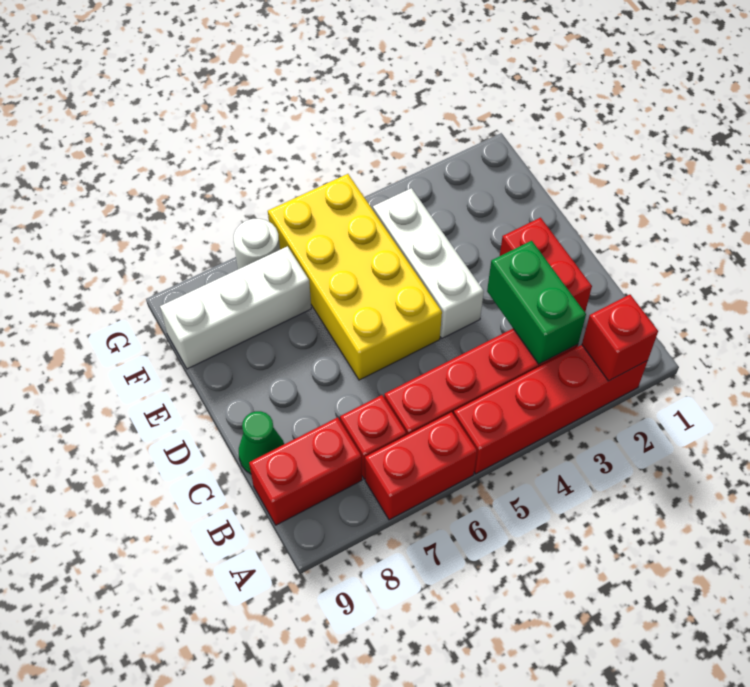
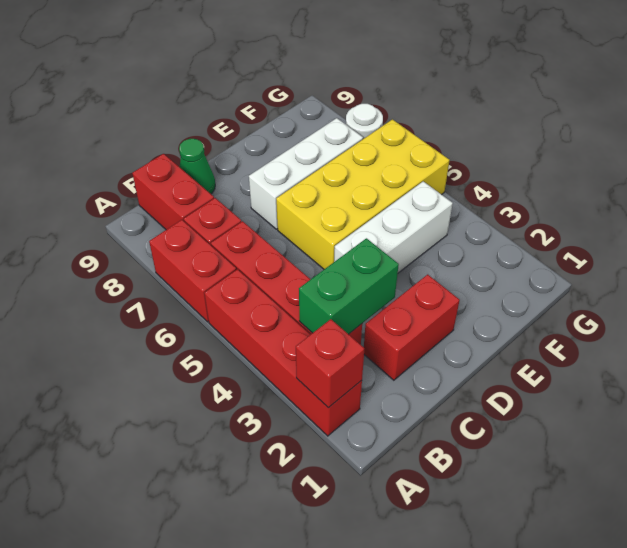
white brick F7:F9 level 1 -> white brick D7:F7 level 1

